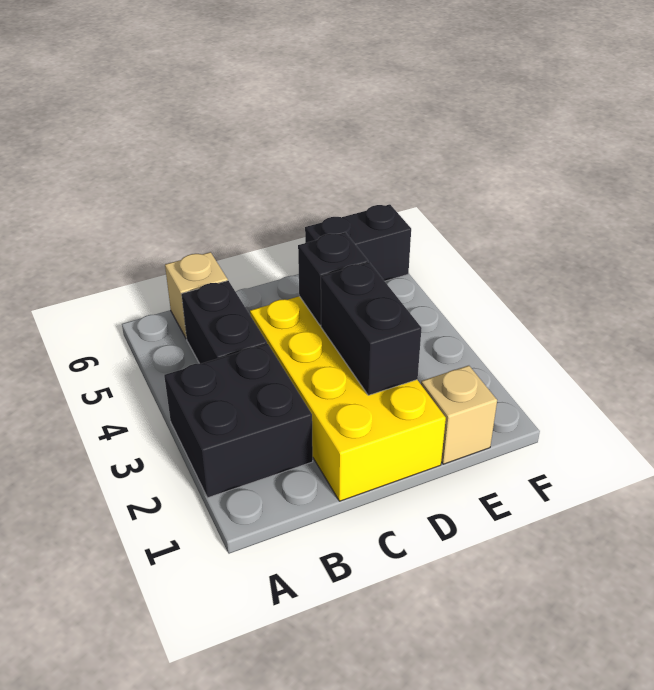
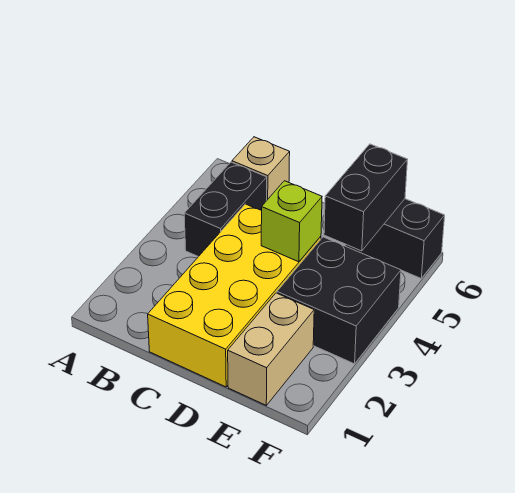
black brick A2:B3 level 1 -> black brick E3:F4 level 1
black brick D2:D3 level 2 -> black brick E5:E6 level 2
black brick D4 level 2 -> lime brick D4 level 2
tan brick E1 level 1 -> tan brick E1:E2 level 1

